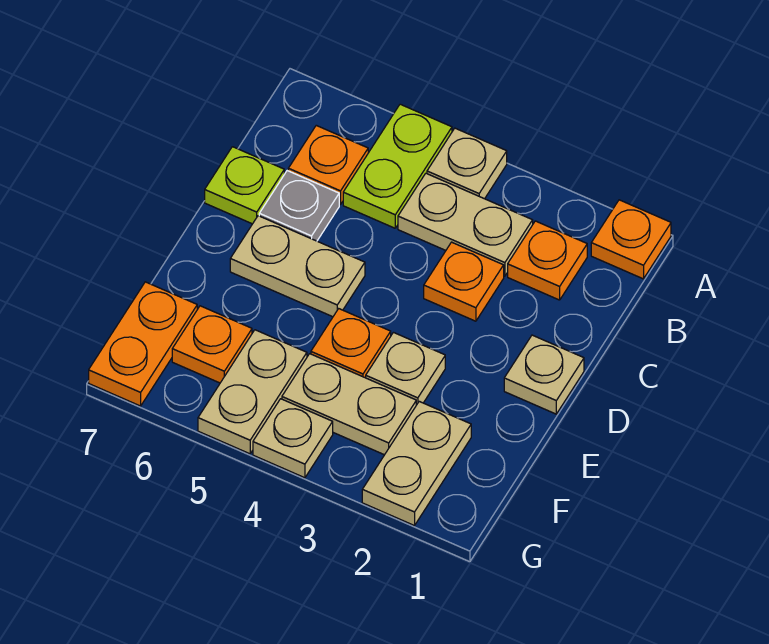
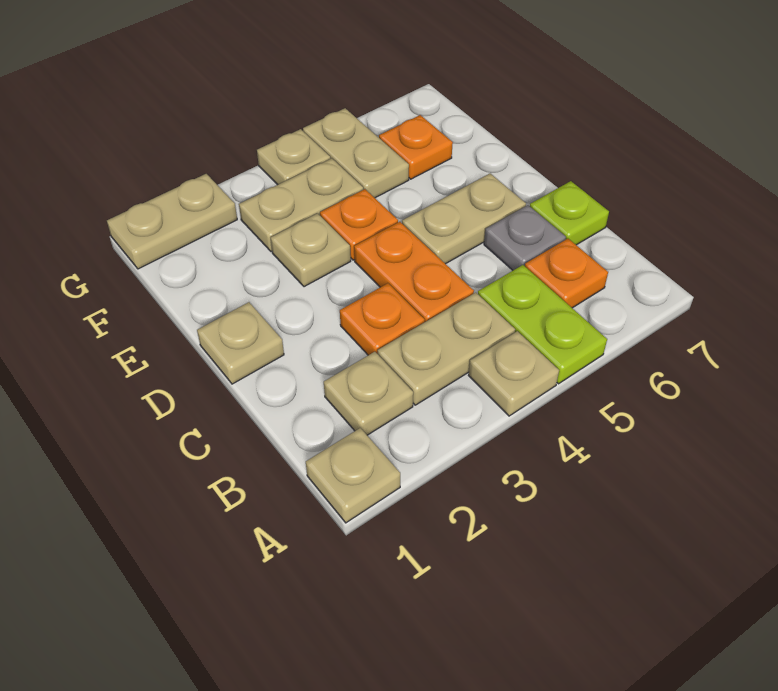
orange plate A1 level 1 -> tan plate A1 level 1
orange plate B2 level 1 -> tan plate B2 level 1
tan plate F2:G2 level 1 -> tan plate G1:G2 level 1
orange plate F7:G7 level 1 -> orange plate C4:D4 level 1

